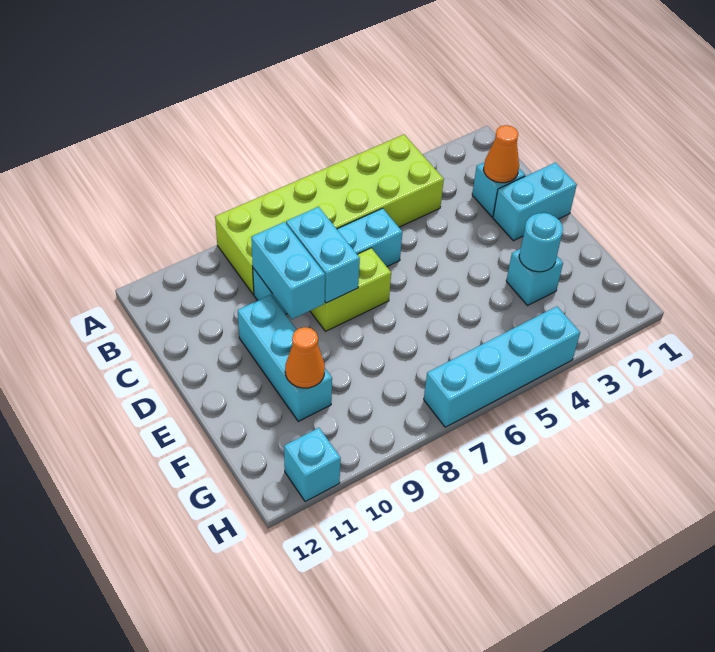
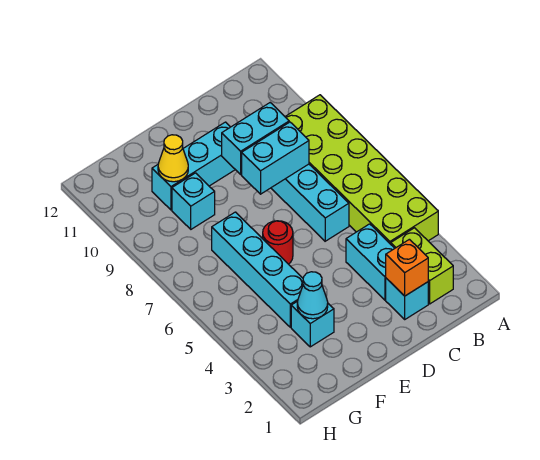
orange cone C2 level 2 -> orange brick C2 level 2
cyan brick D1:D2 level 1 -> cyan brick C3:C4 level 1
lime brick D7:D8 level 1 -> lime brick B2:B3 level 1
none -> red round brick E6 level 1
cyan round brick F3 level 2 -> cyan cone F3 level 2
orange cone F10 level 2 -> yellow cone F10 level 2
cyan brick H4:H7 level 1 -> cyan brick F4:F7 level 1
cyan brick H11 level 1 -> cyan brick F9 level 1

